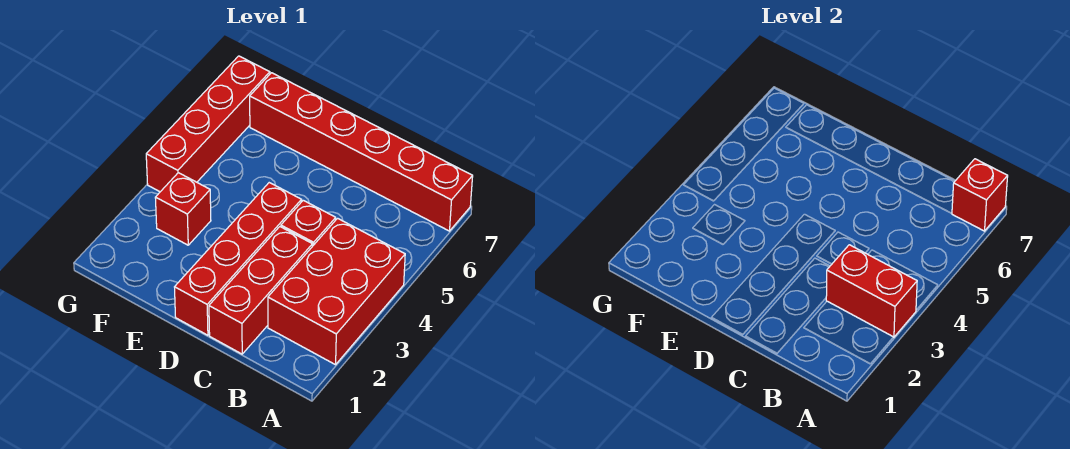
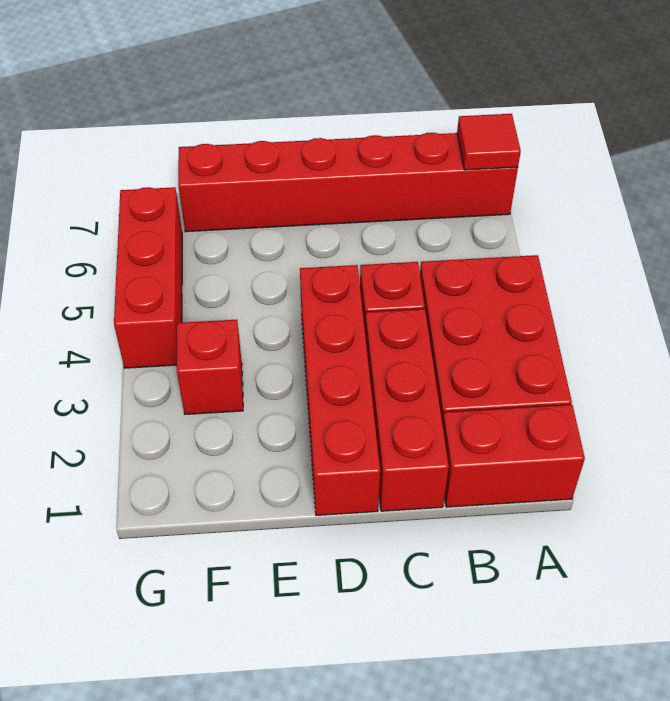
red brick A3:B3 level 2 -> red brick A1:B1 level 1
red brick A7 level 2 -> red tile A7 level 2
red brick G4:G7 level 1 -> red brick G4:G6 level 1

